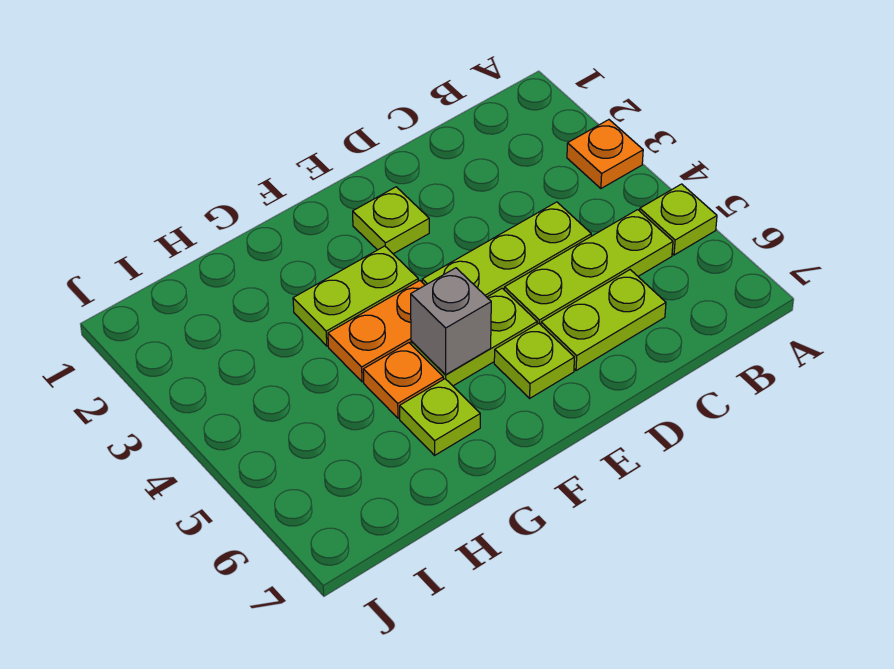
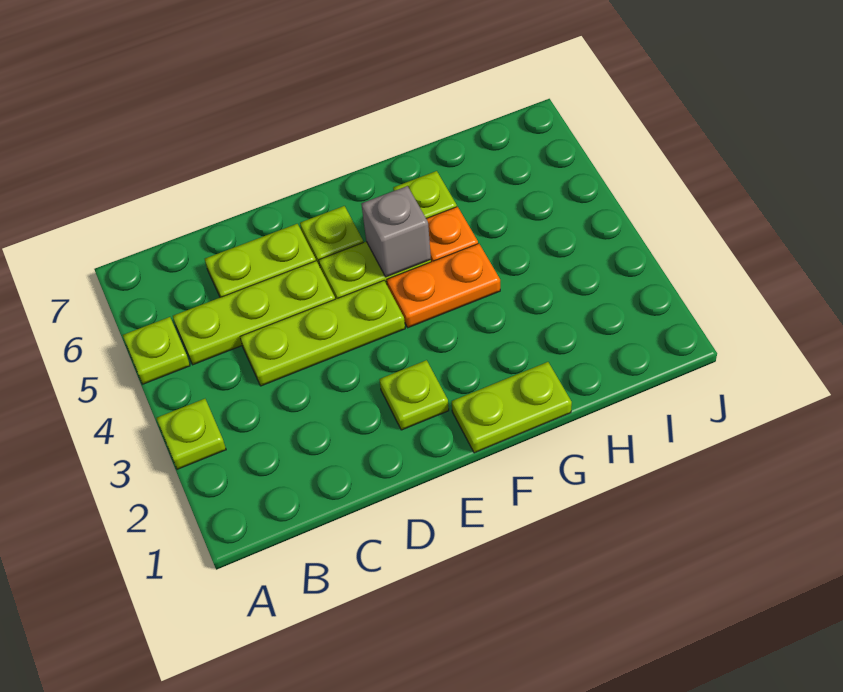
orange plate A3 level 1 -> lime plate A3 level 1
lime plate F3:G3 level 1 -> lime plate F1:G1 level 1

